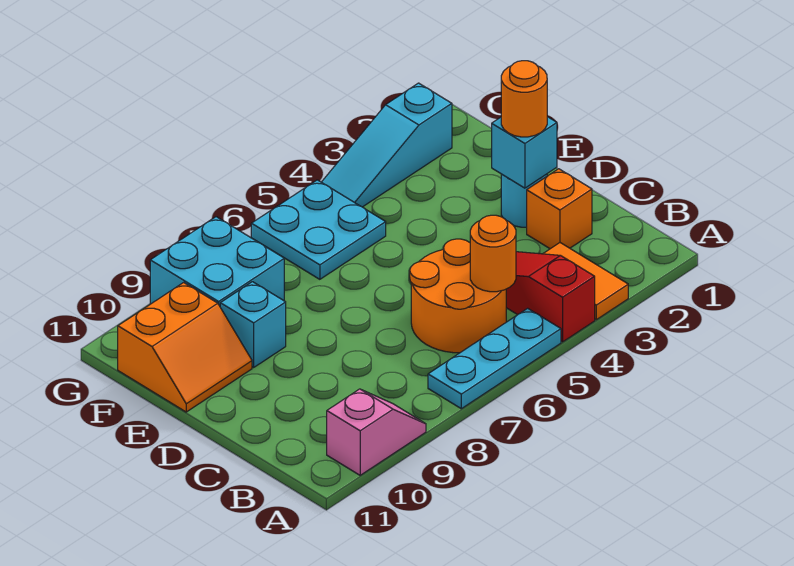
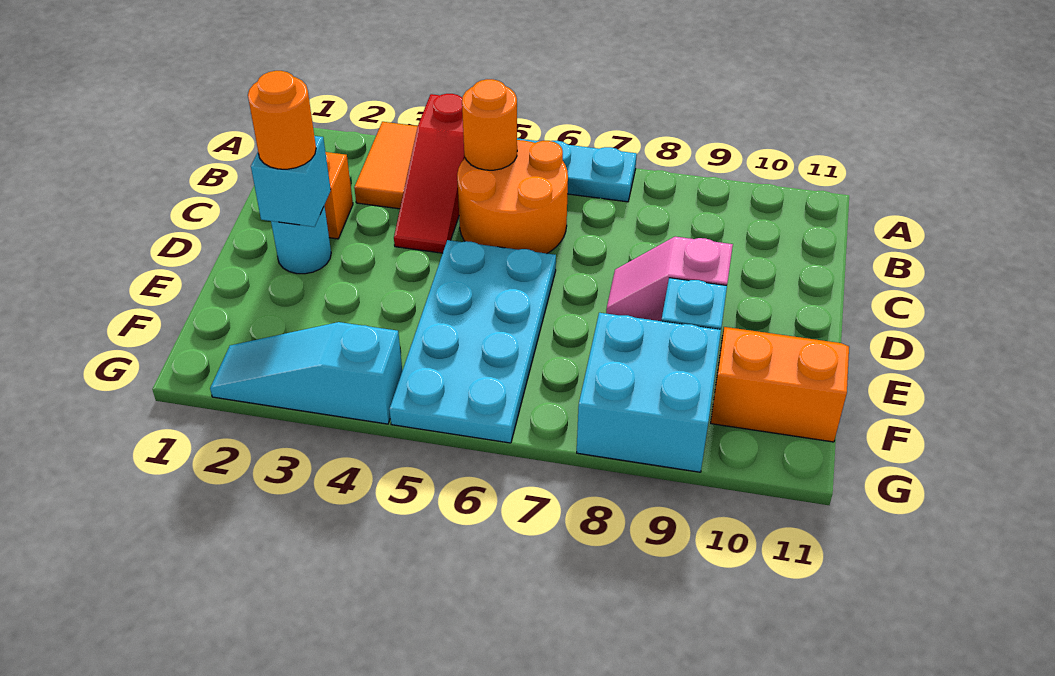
pink slope A9:A10 level 1 top 10 -> pink slope D8:D9 level 1 top 9
cyan plate F5:G6 level 1 -> cyan plate D5:G6 level 1
cyan slope G2:G4 level 1 top 2 -> cyan slope G2:G4 level 1 top 4

